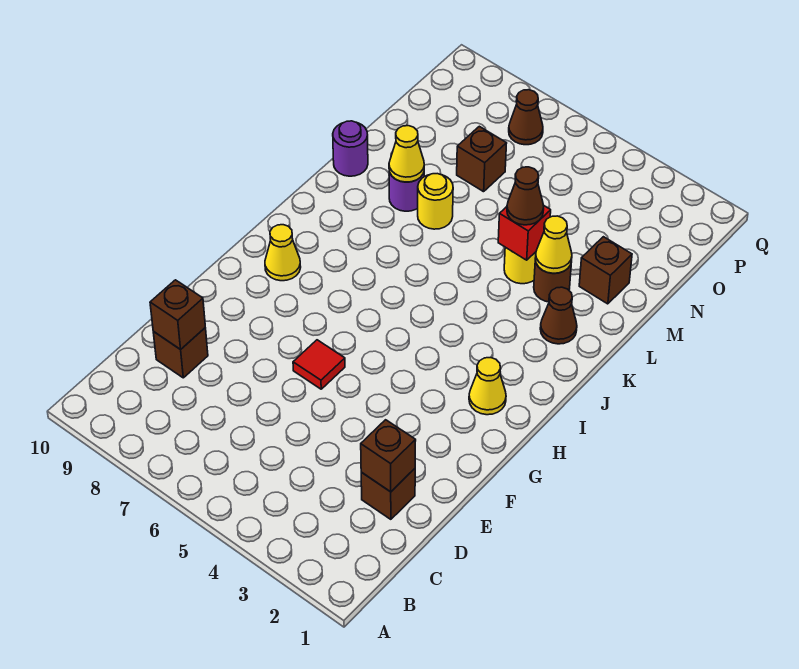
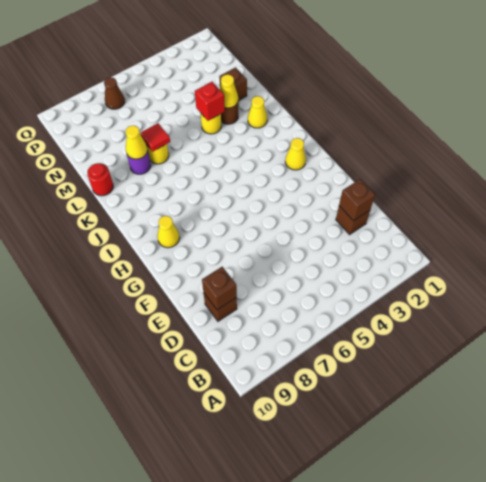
red tile F6 level 1 -> red tile L7 level 2
brown cone K2 level 1 -> yellow cone K2 level 1
brown cone L4 level 3 -> none
purple round brick L10 level 1 -> red round brick L10 level 1
brown brick N7 level 1 -> none

